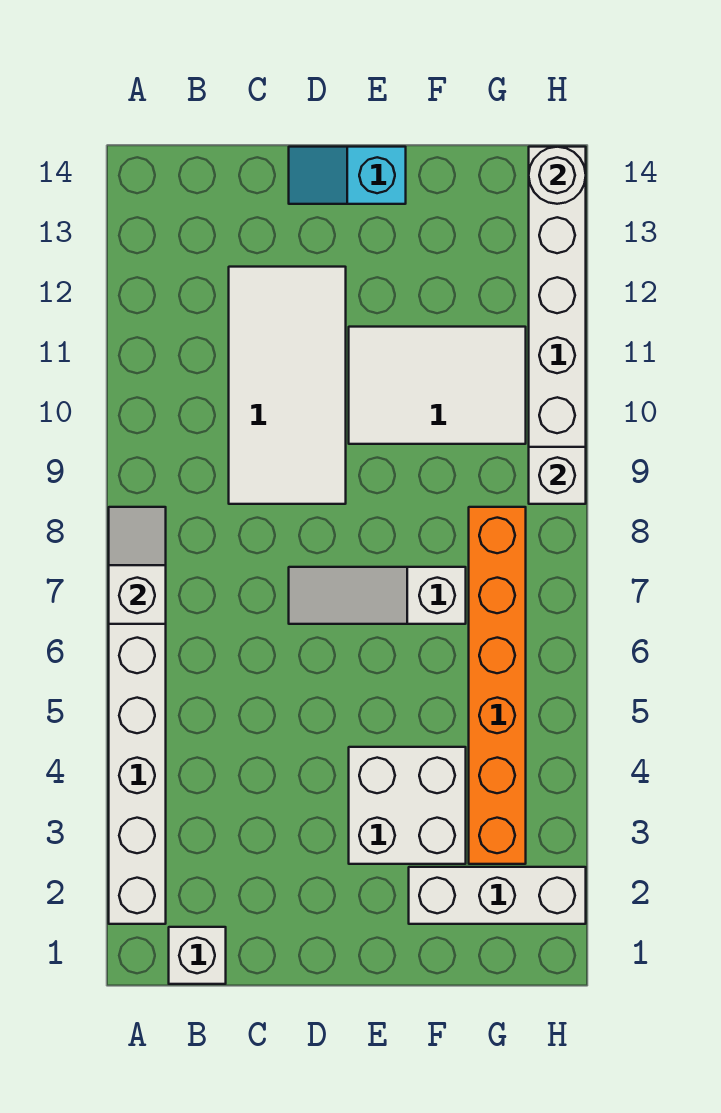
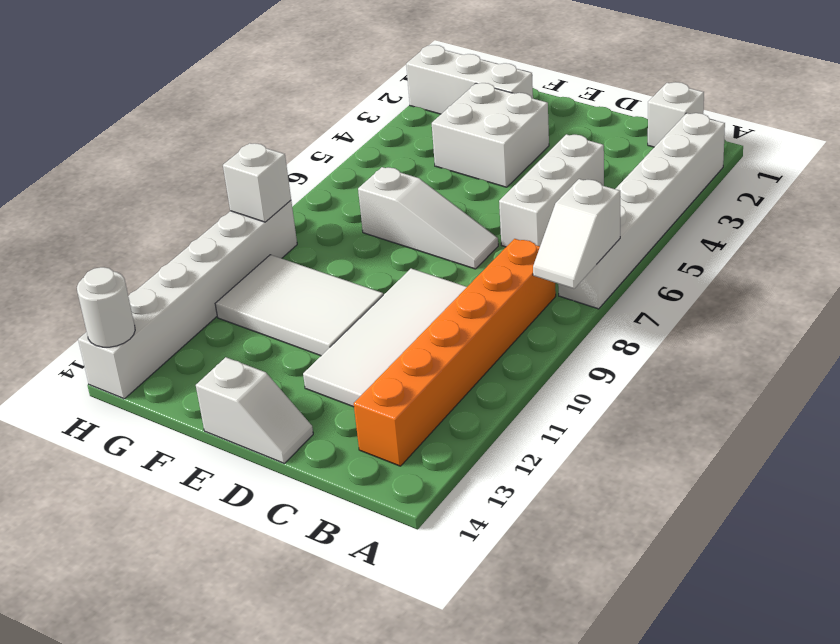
none -> white brick C4:C6 level 1
cyan slope D14:E14 level 1 top E -> white slope D14:E14 level 1 top E
orange brick G3:G8 level 1 -> orange brick B8:B13 level 1

